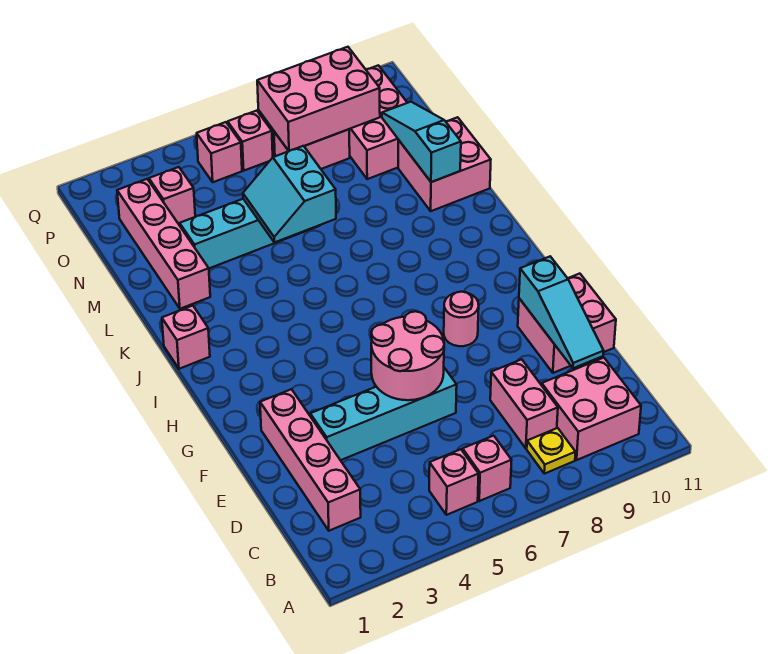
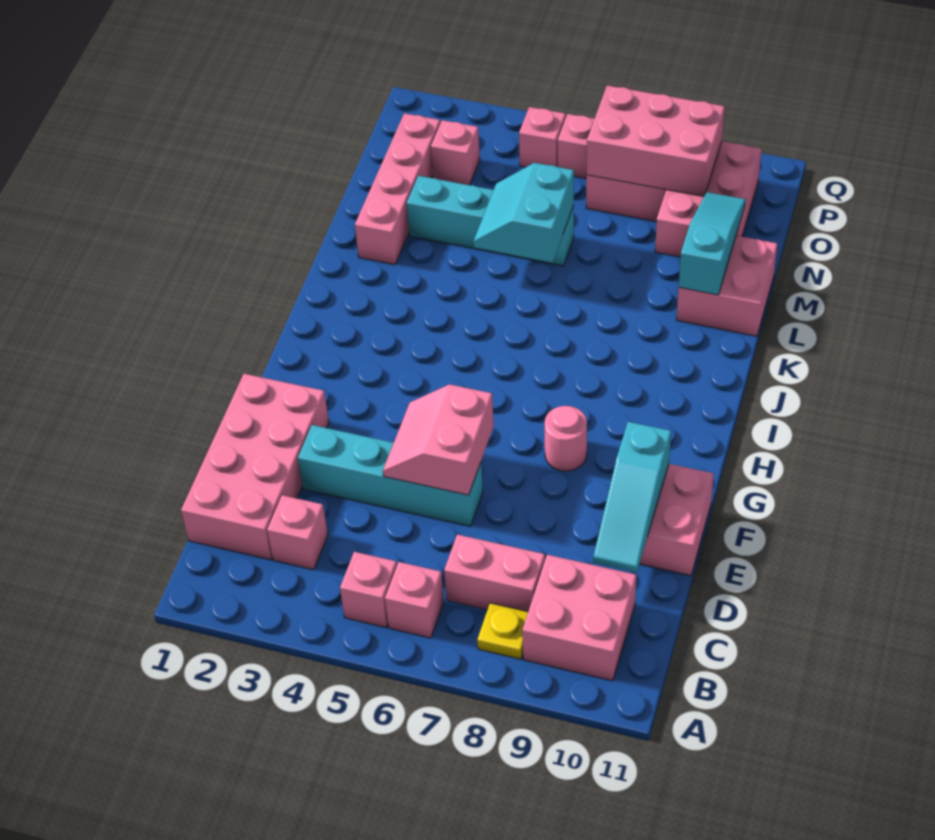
pink brick C2:F2 level 1 -> pink brick C1:F2 level 1
pink brick C8:D8 level 1 -> pink brick C7:C8 level 1
pink round brick E5:F6 level 2 -> pink slope E5:F6 level 2 top 6
pink brick J1 level 1 -> pink brick C3 level 1

